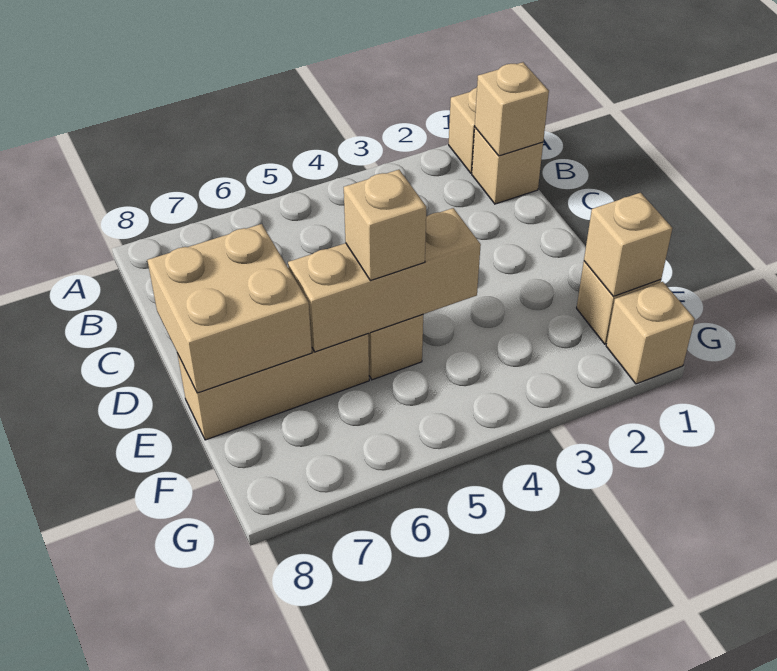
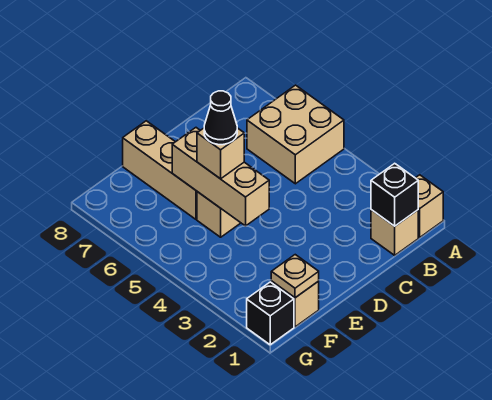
tan brick B1 level 2 -> black brick B1 level 2
tan brick D7:E8 level 2 -> tan brick A5:B6 level 1
none -> black cone E5 level 4
tan brick F1 level 2 -> tan plate F1 level 2
tan brick G1 level 1 -> black brick G1 level 1

